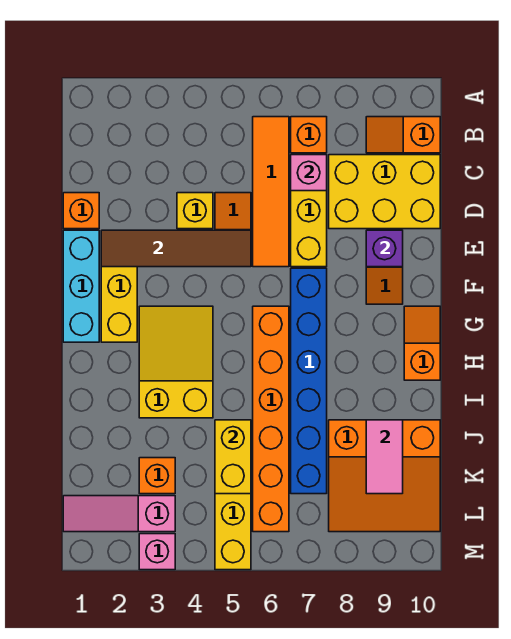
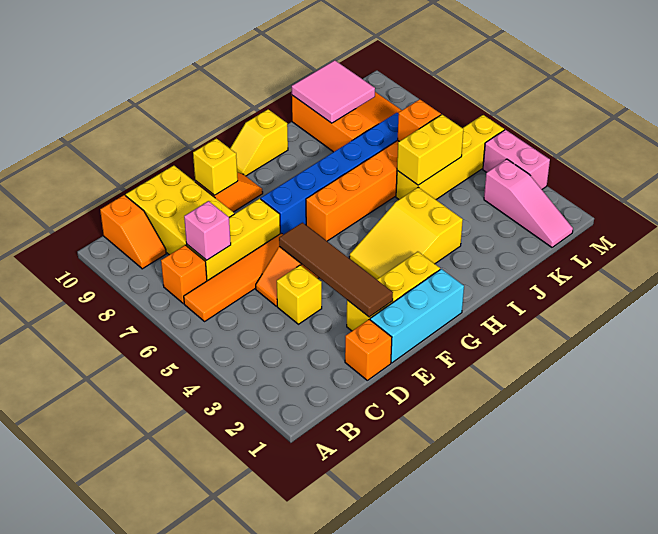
purple brick E9 level 2 -> yellow brick E9 level 2
orange slope G10:H10 level 1 top H -> yellow slope G10:H10 level 1 top H
pink tile J9:K9 level 2 -> pink tile J9:K10 level 2
orange brick K3 level 1 -> orange brick K6 level 2
pink brick M3 level 1 -> pink brick M3:M4 level 1

